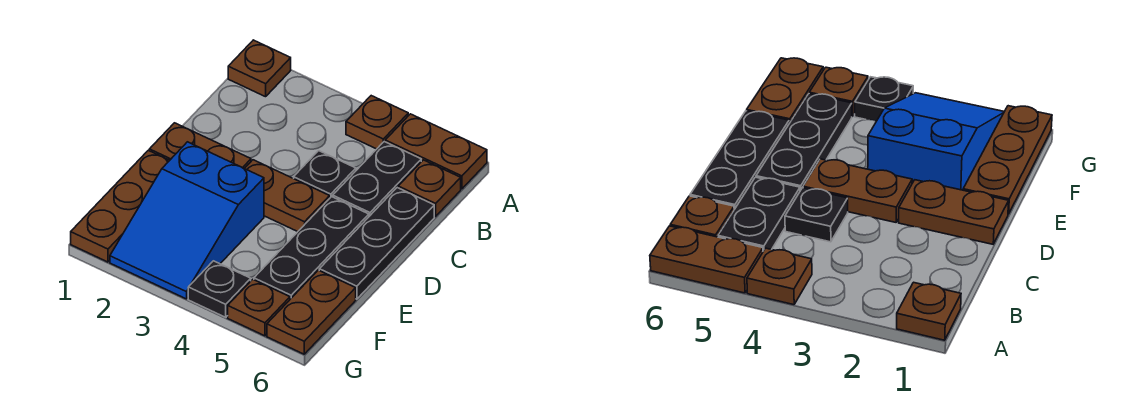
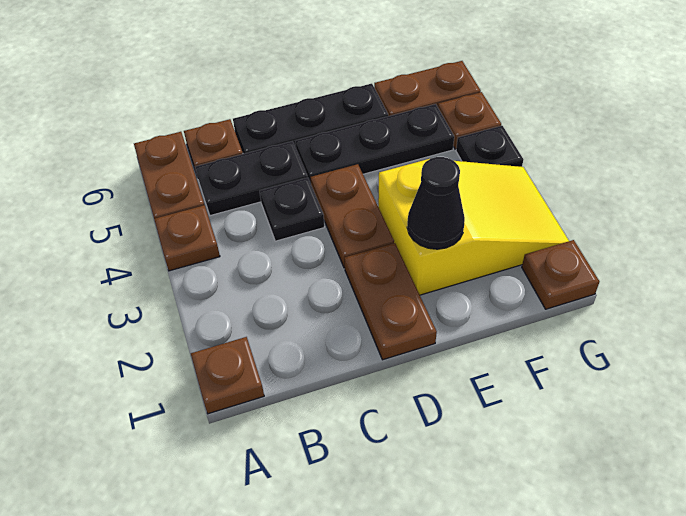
brown plate E1:G1 level 1 -> brown plate G1 level 1
blue slope E2:G3 level 1 top E -> yellow slope E2:G3 level 1 top E
none -> black cone E2 level 2

